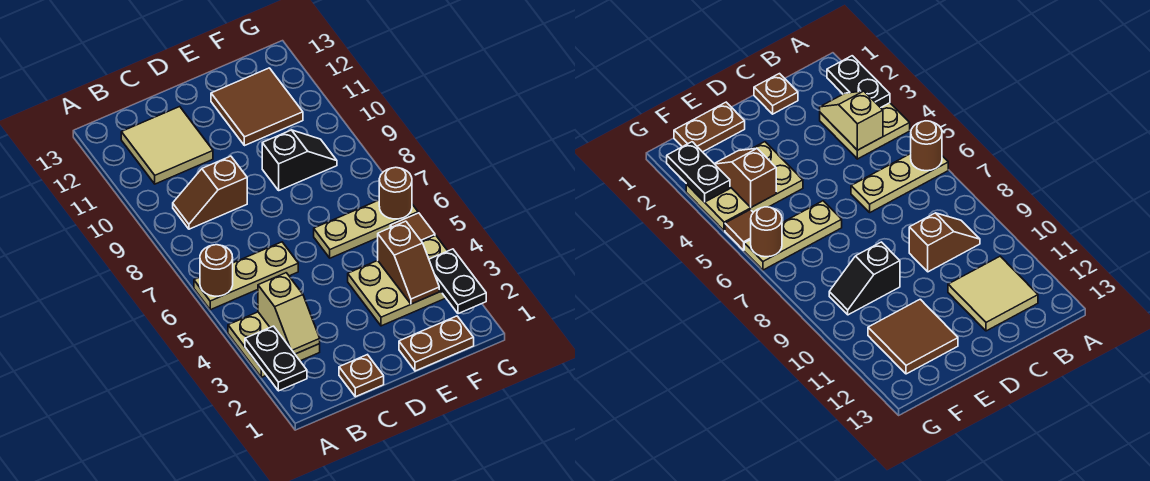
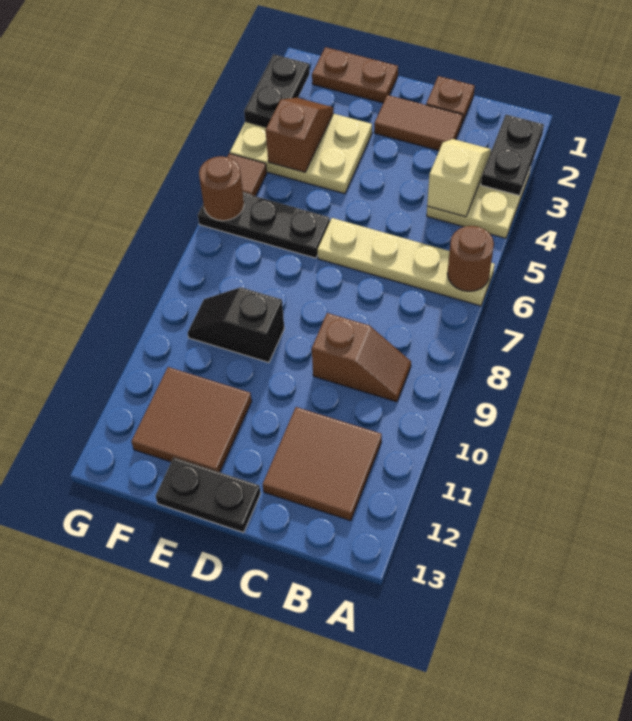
tan plate A6:C6 level 1 -> tan plate A6:D6 level 1
tan tile B11:C12 level 1 -> brown tile B11:C12 level 1
none -> brown tile C2:D2 level 1
none -> black plate D13:E13 level 1
tan plate E6:G6 level 1 -> black plate E6:G6 level 1

